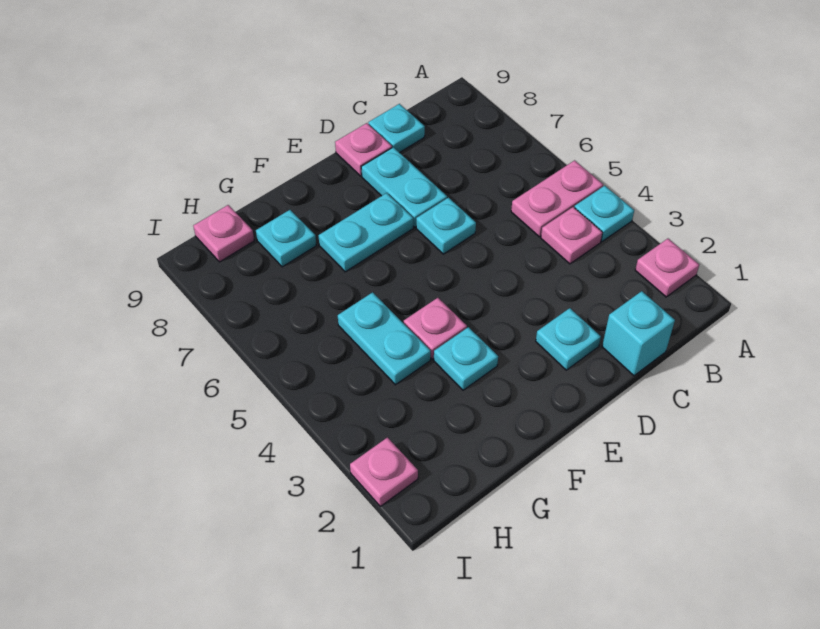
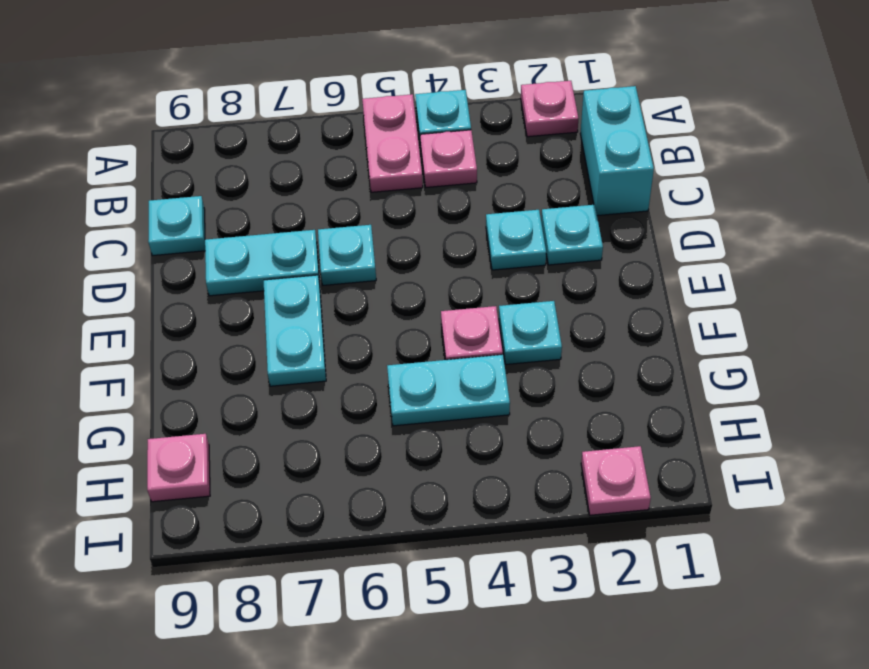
cyan brick C1 level 1 -> cyan brick B1:C1 level 1
pink plate D9 level 1 -> none
cyan plate G8 level 1 -> cyan plate D3 level 1

